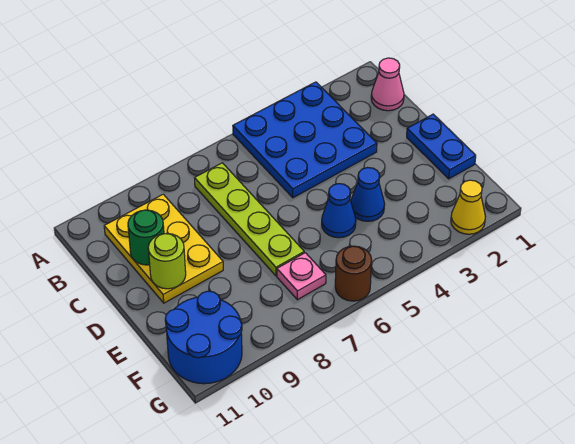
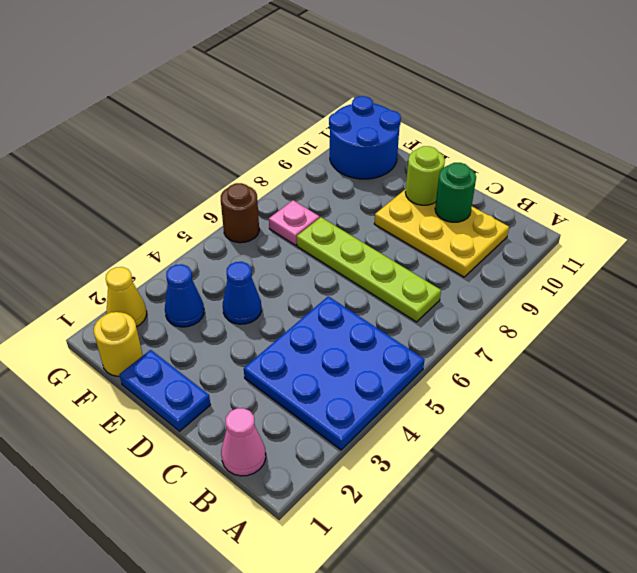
blue cone E5 level 1 -> blue cone F3 level 1
none -> yellow round brick F1 level 1

